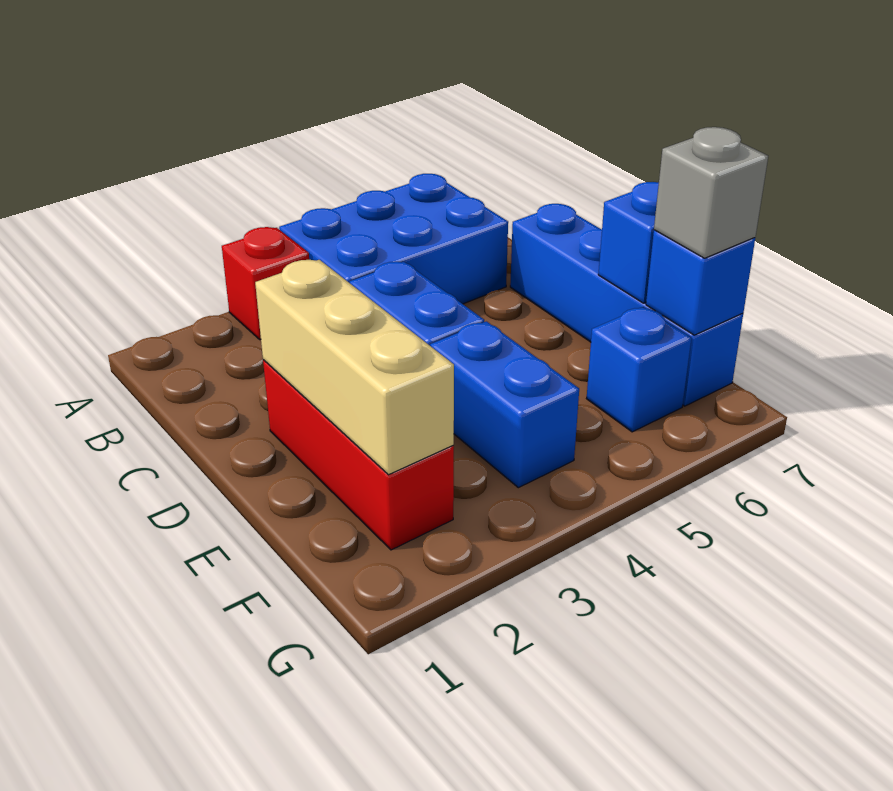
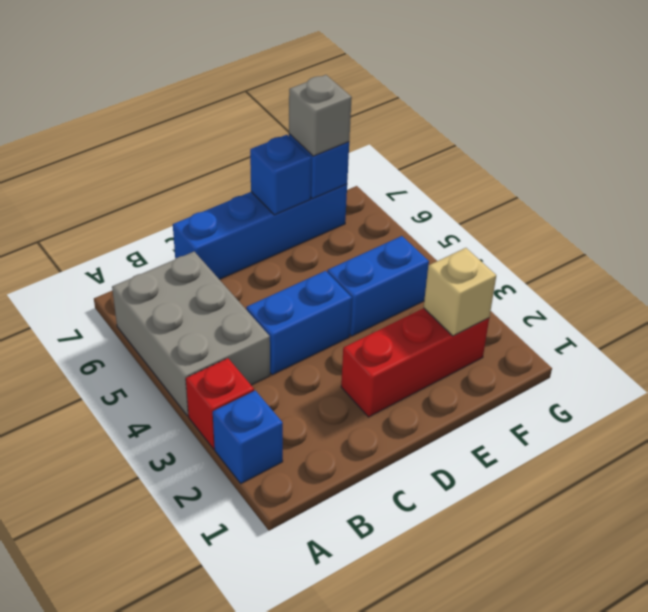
blue brick A4:B6 level 1 -> grey brick A4:B6 level 1
tan brick D2:F2 level 2 -> tan brick F2 level 2
blue brick F6 level 1 -> blue brick A2 level 1

